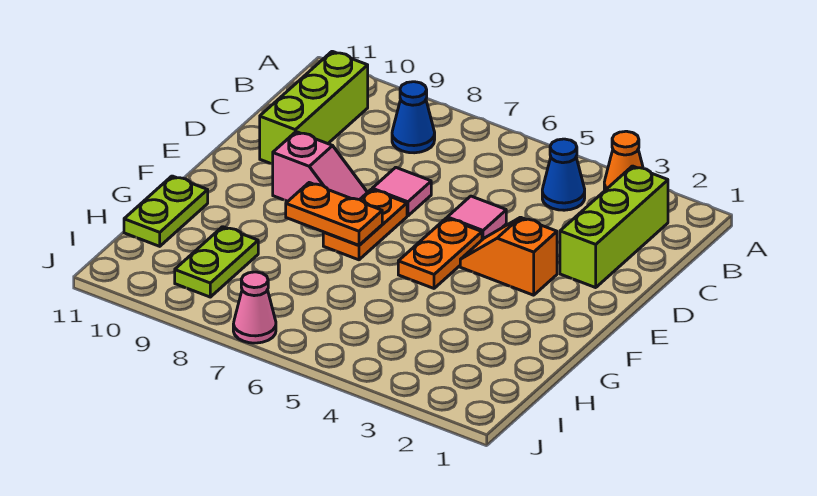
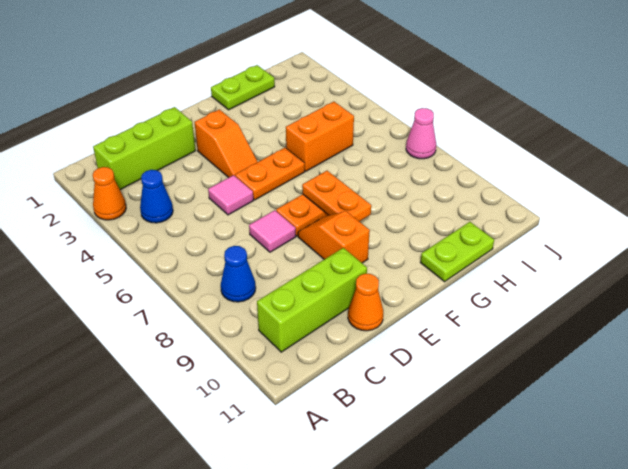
none -> orange cone D11 level 1
pink slope E8:E9 level 1 top 9 -> orange slope E8:E9 level 1 top 9
none -> orange brick G5:H5 level 1
lime plate H9:I9 level 1 -> lime plate G1:H1 level 1

